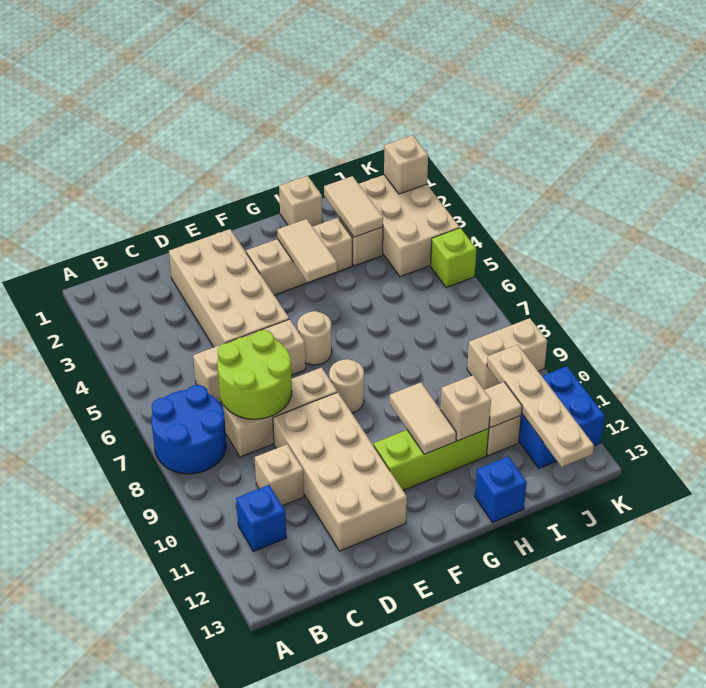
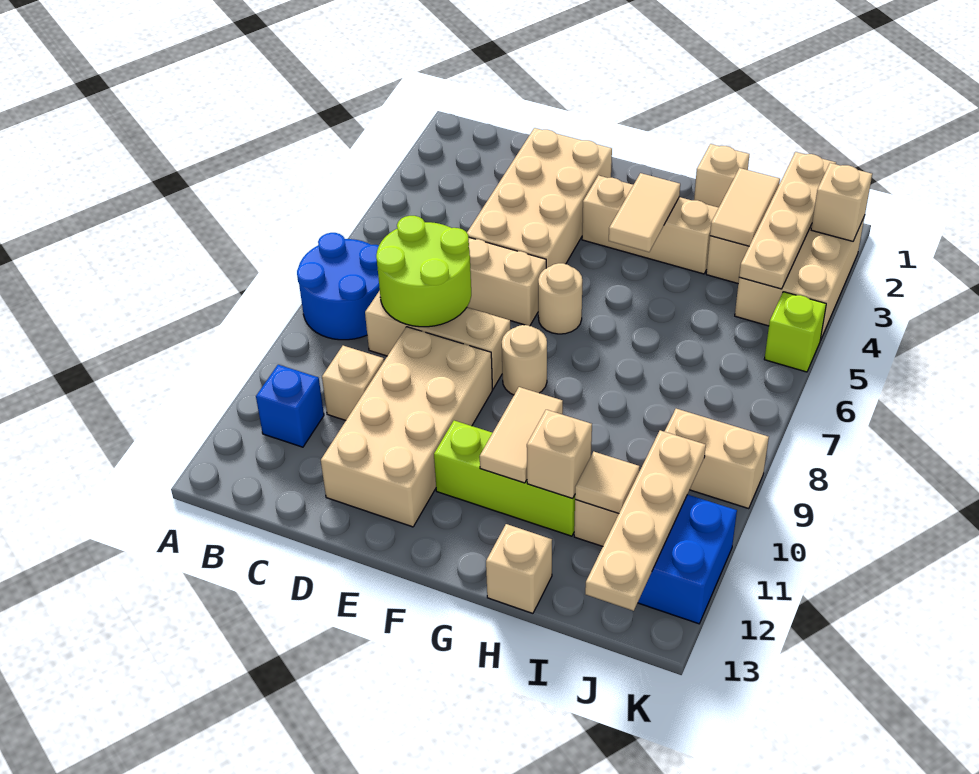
blue brick H13 level 1 -> tan brick H13 level 1
none -> tan plate J1:J4 level 2

